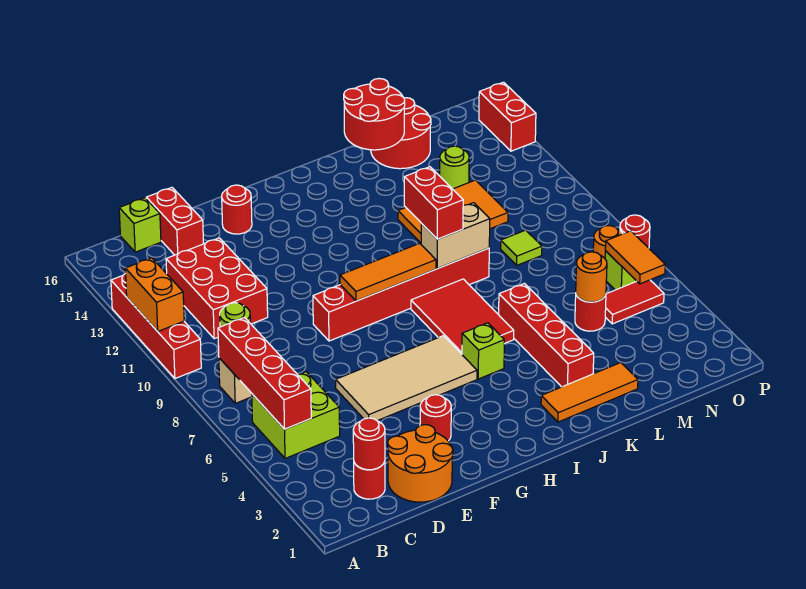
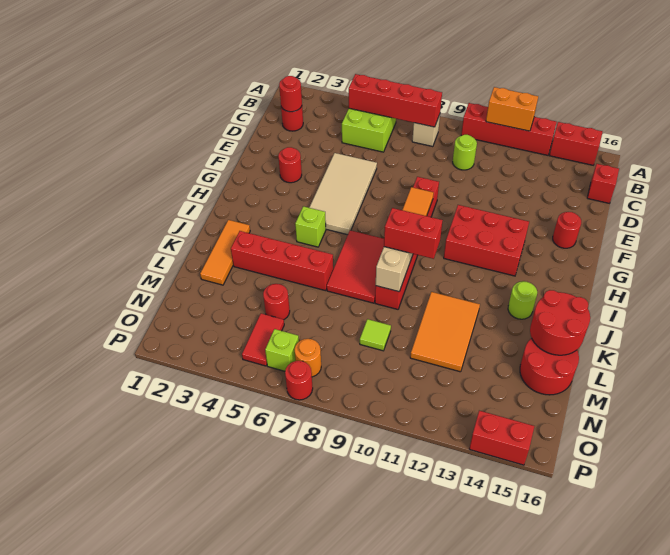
red brick C11:D13 level 1 -> red brick G11:H13 level 1
lime brick C16 level 1 -> red brick C16 level 1
orange round brick D1:E2 level 1 -> none
red brick D15:D16 level 1 -> red brick A14:A15 level 1
red tile I6:J8 level 1 -> red tile I7:K8 level 1
orange round brick M5 level 2 -> none
lime round brick M13 level 1 -> lime round brick J14 level 1
orange tile O5:O6 level 2 -> none

